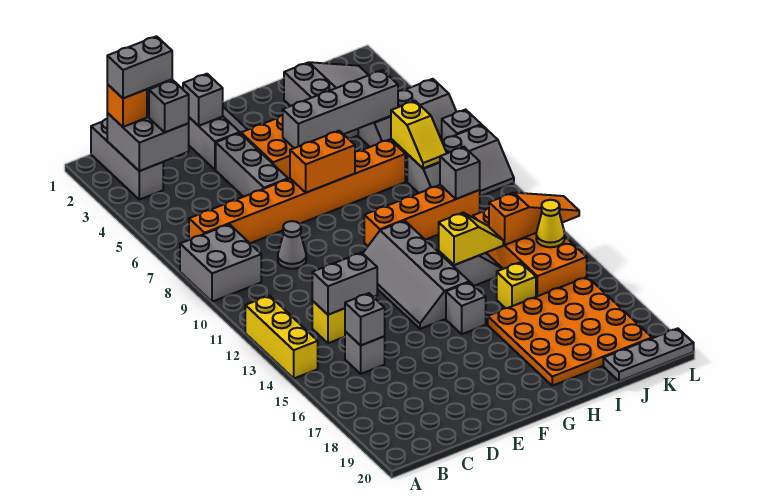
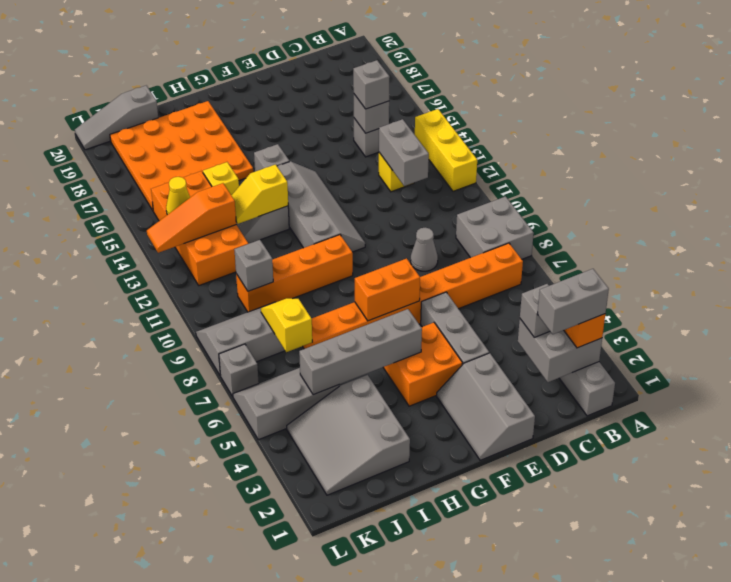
grey brick C13:D13 level 2 -> grey brick C12:C13 level 2
grey brick E2 level 2 -> grey brick C15 level 3
grey plate J20:L20 level 1 -> grey slope J20:L20 level 1 top J

